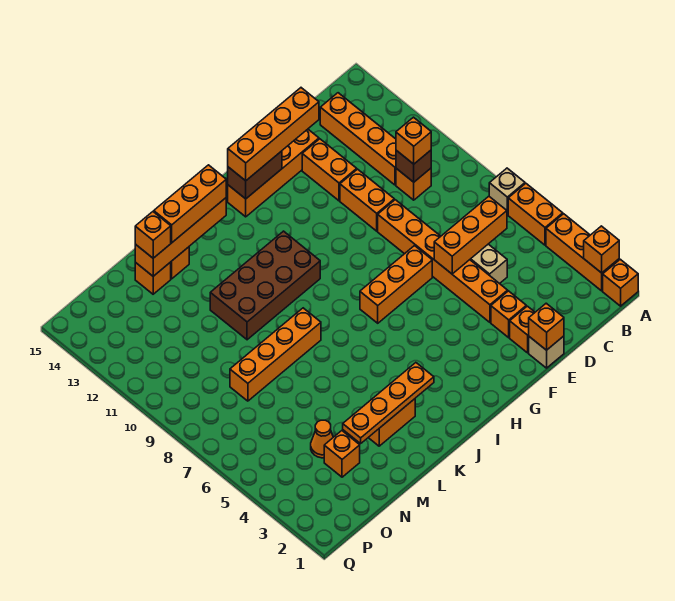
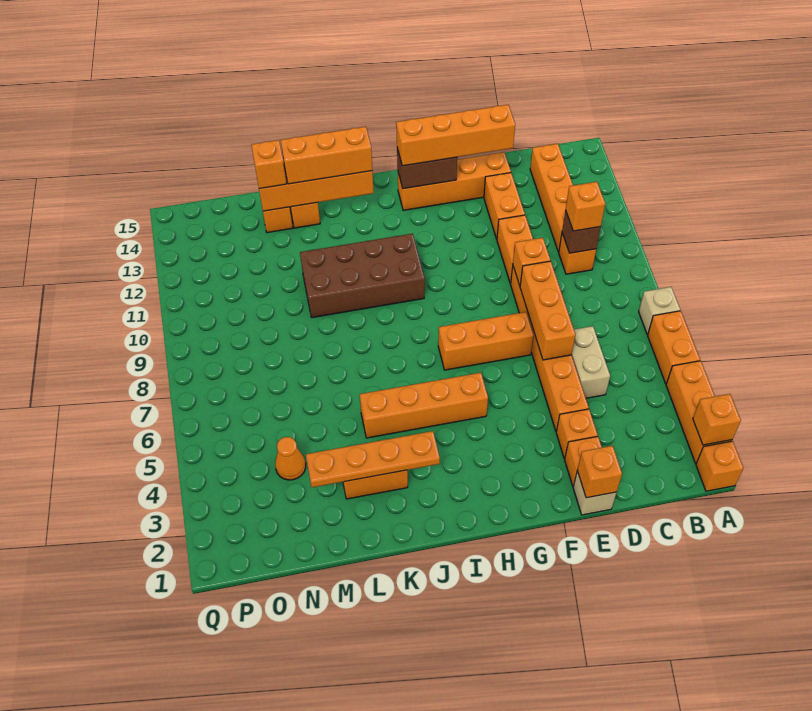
orange brick C6:E6 level 2 -> orange brick E6:E8 level 2
orange brick K8:N8 level 1 -> orange brick H5:K5 level 1
orange brick N3 level 1 -> orange brick E9 level 2

